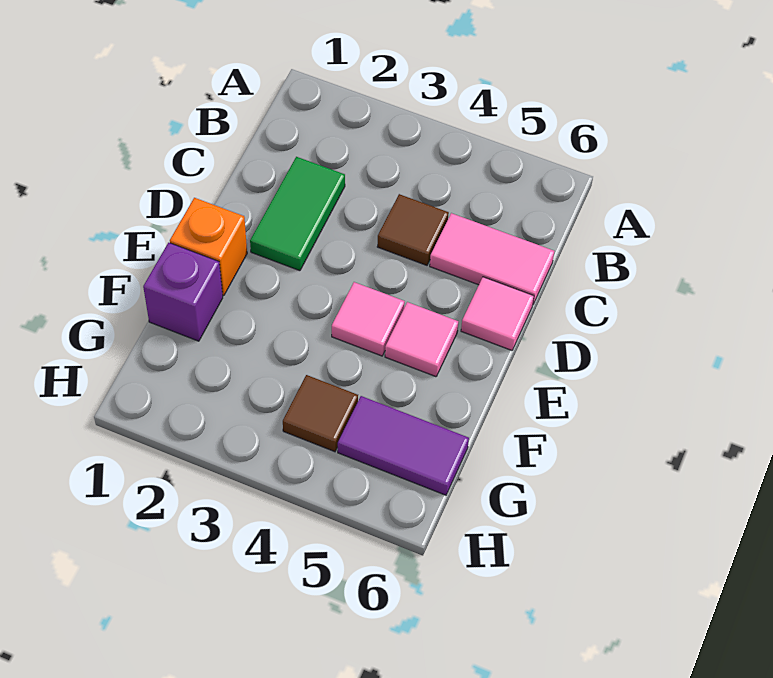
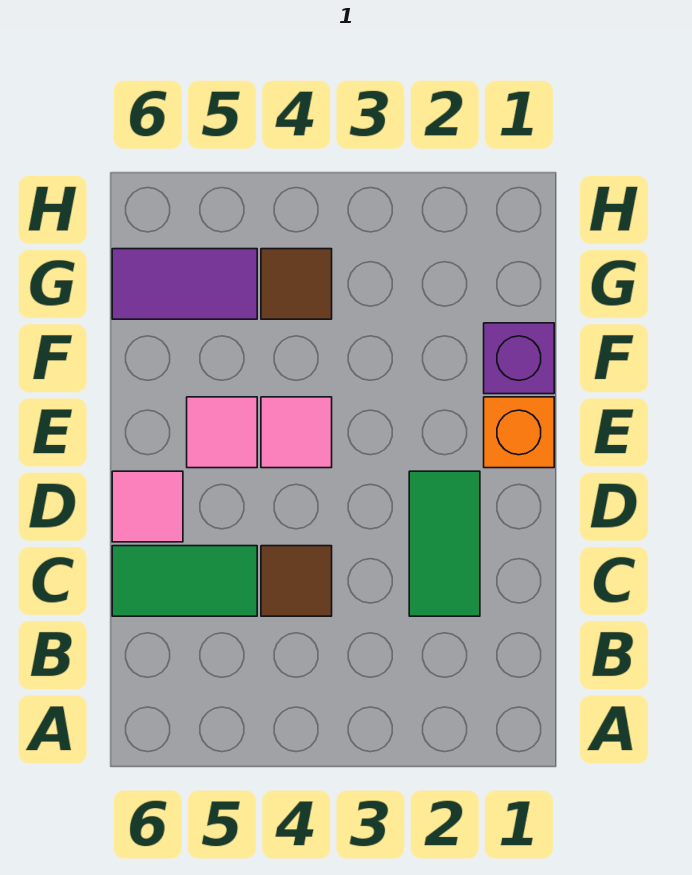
pink tile C5:C6 level 1 -> green tile C5:C6 level 1

